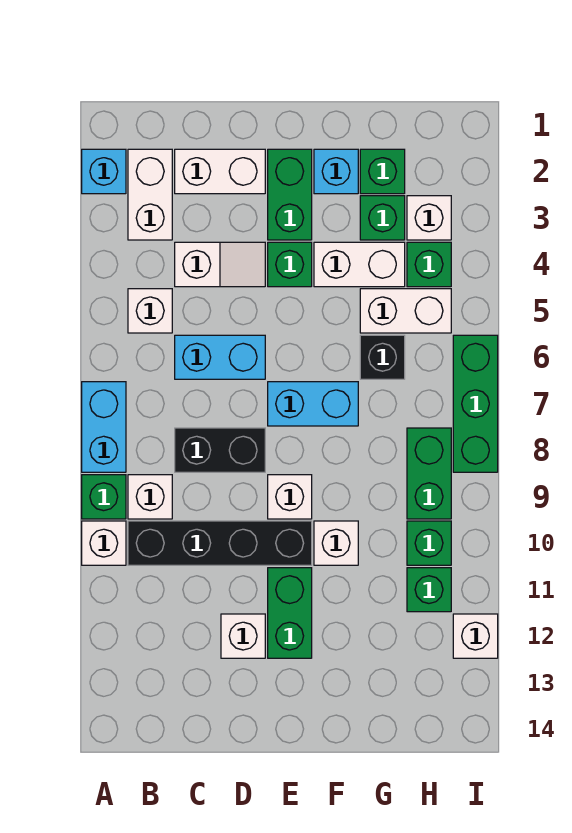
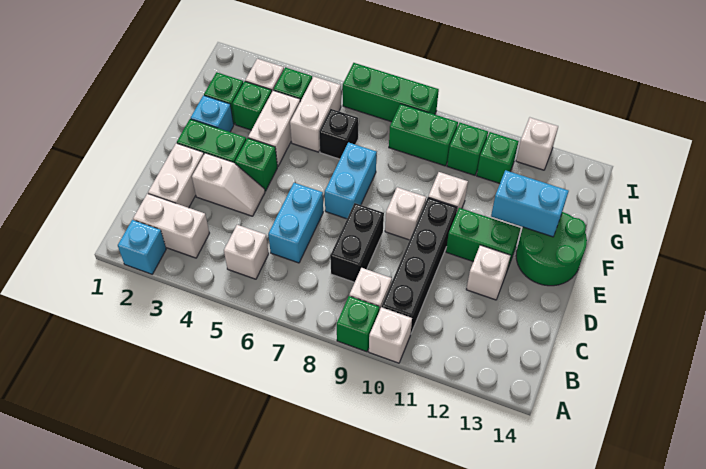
cyan brick A7:A8 level 1 -> cyan brick F12:F13 level 2
white slope C4:D4 level 1 top C -> white slope D3:D4 level 1 top 3
none -> green round brick E13:F14 level 1

